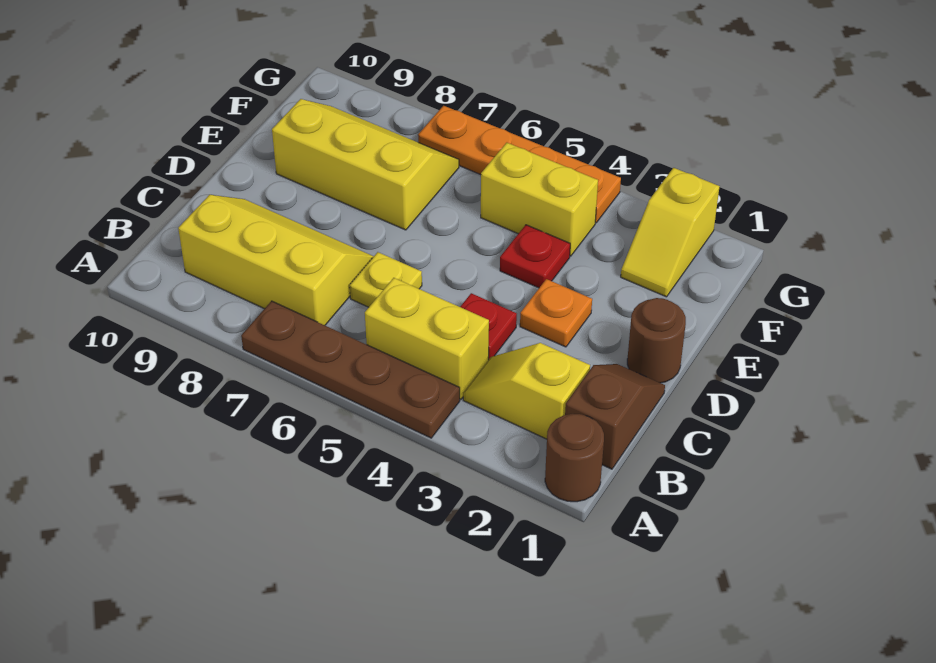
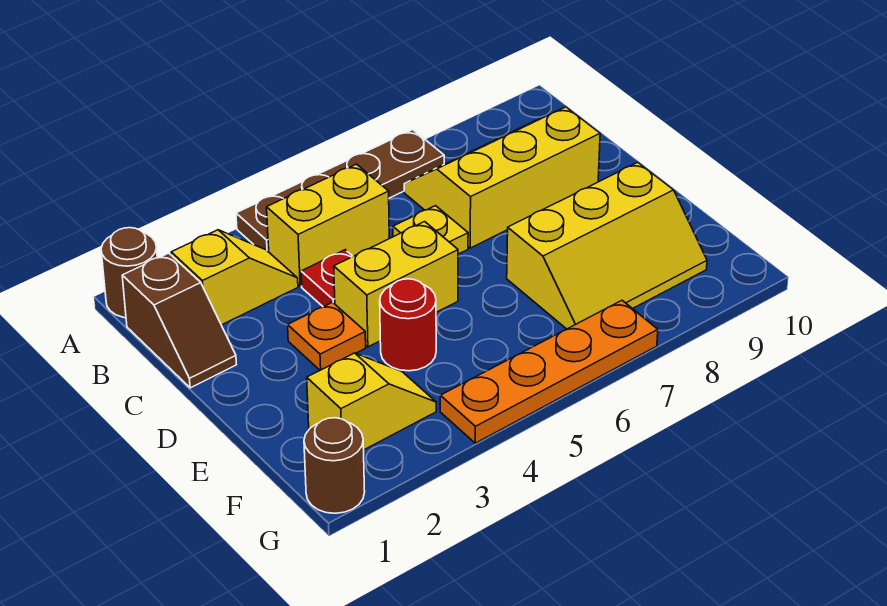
yellow slope B7:C9 level 1 top B -> yellow slope B7:C9 level 1 top C
brown round brick D1 level 1 -> brown round brick G1 level 1
red plate E4 level 1 -> red round brick E4 level 1
yellow slope F2:G2 level 1 top G -> yellow slope F2:F3 level 1 top 2
yellow brick F4:F5 level 1 -> yellow brick D4:D5 level 1

